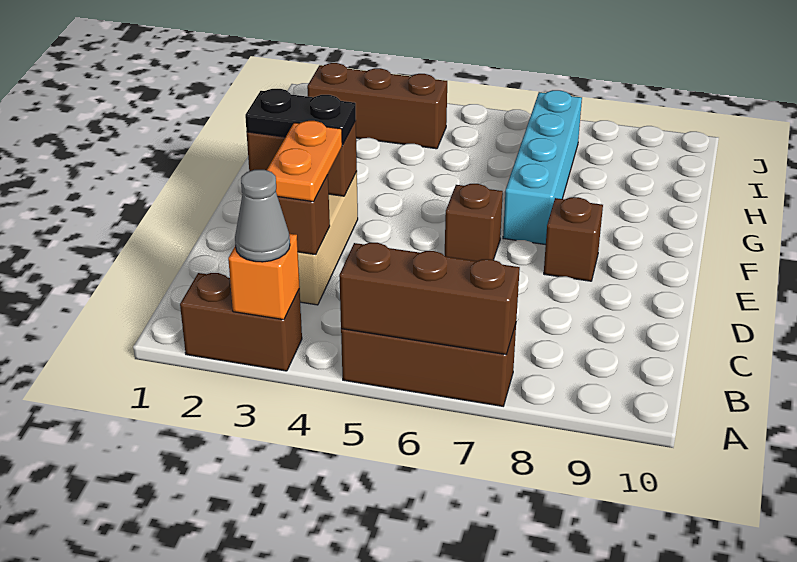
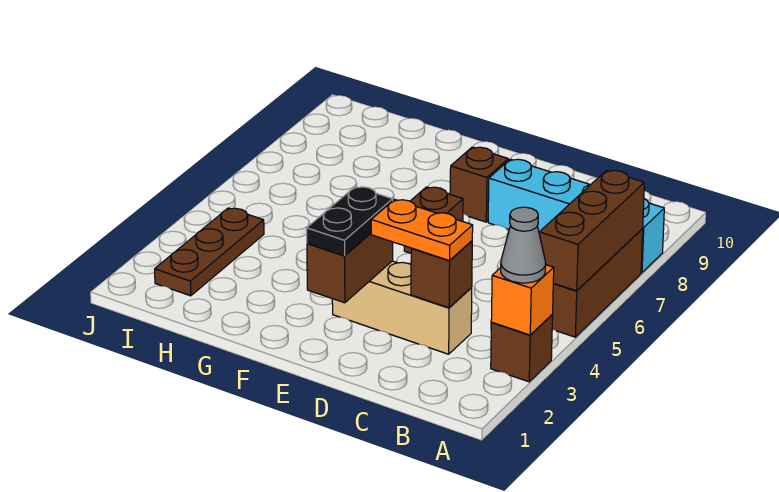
brown brick A2:A3 level 1 -> brown brick A3 level 1
cyan brick F7:I7 level 1 -> cyan brick A8:D8 level 1
brown brick I2:I4 level 1 -> brown plate I2:I4 level 1

